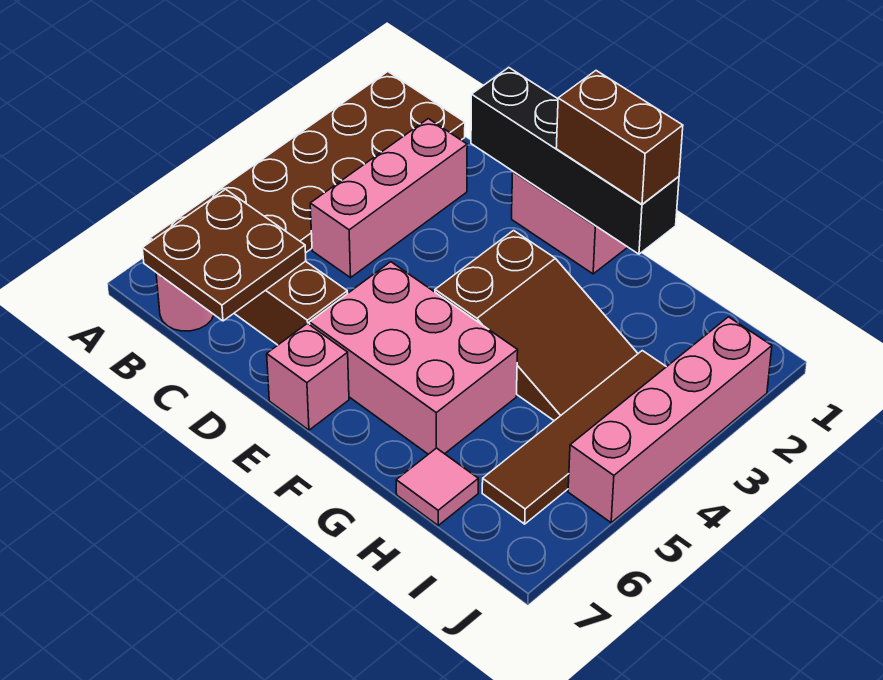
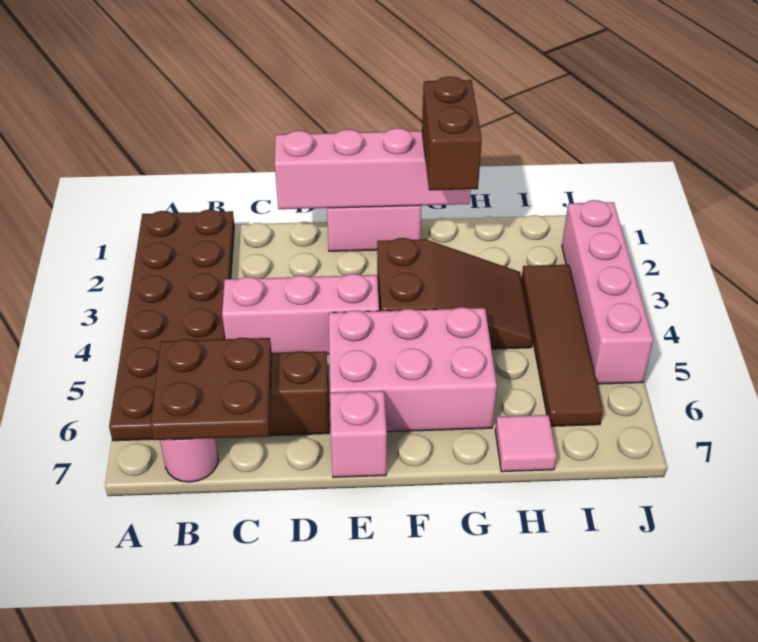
pink brick C2:C4 level 1 -> pink brick C4:E4 level 1
black brick D1:G1 level 2 -> pink brick D1:G1 level 2
brown brick F1:G1 level 3 -> brown brick G1:G2 level 3

